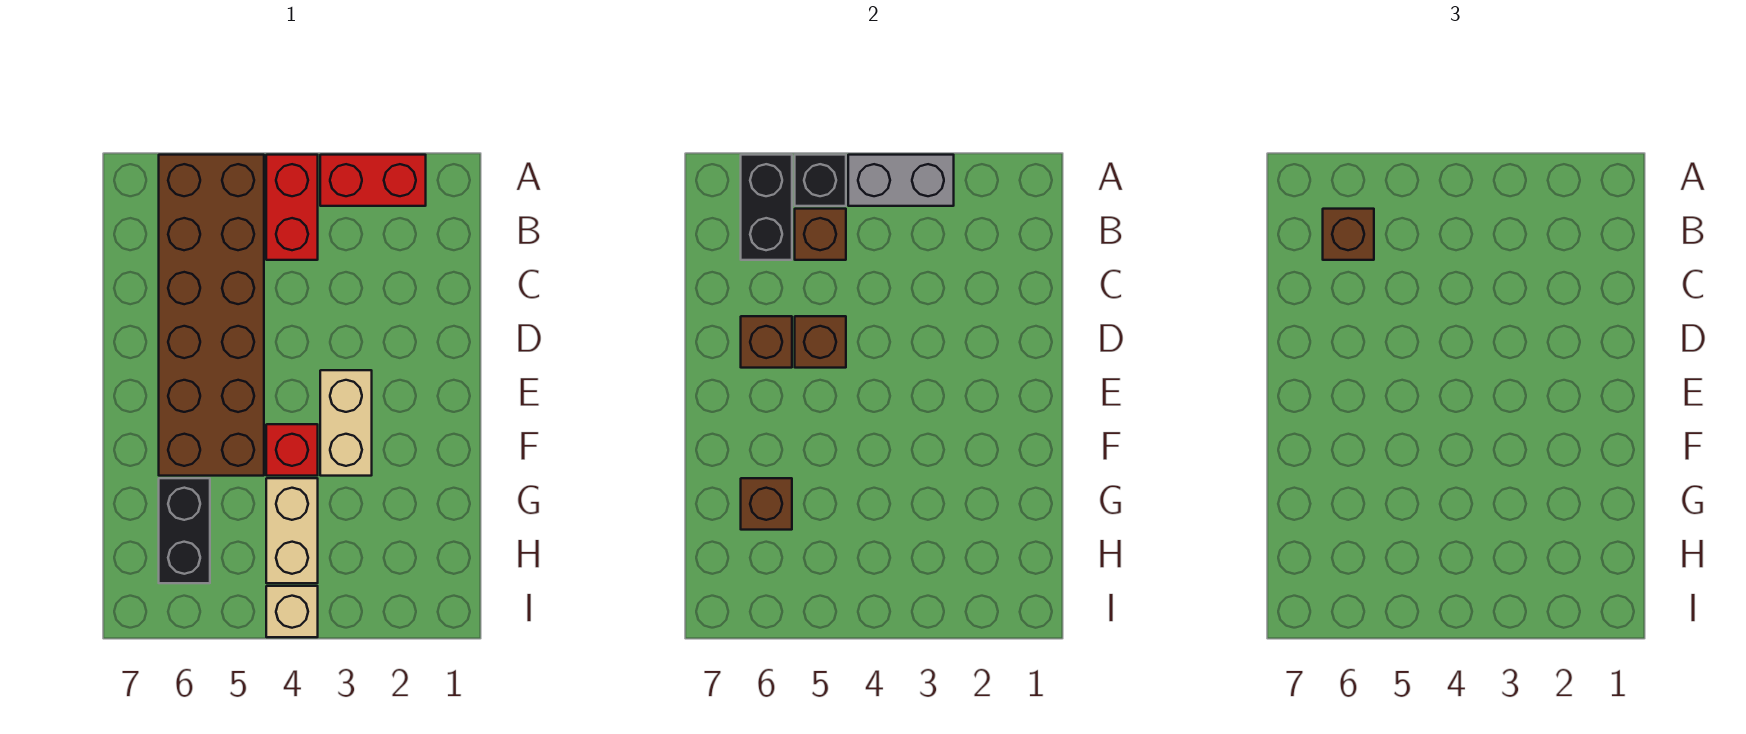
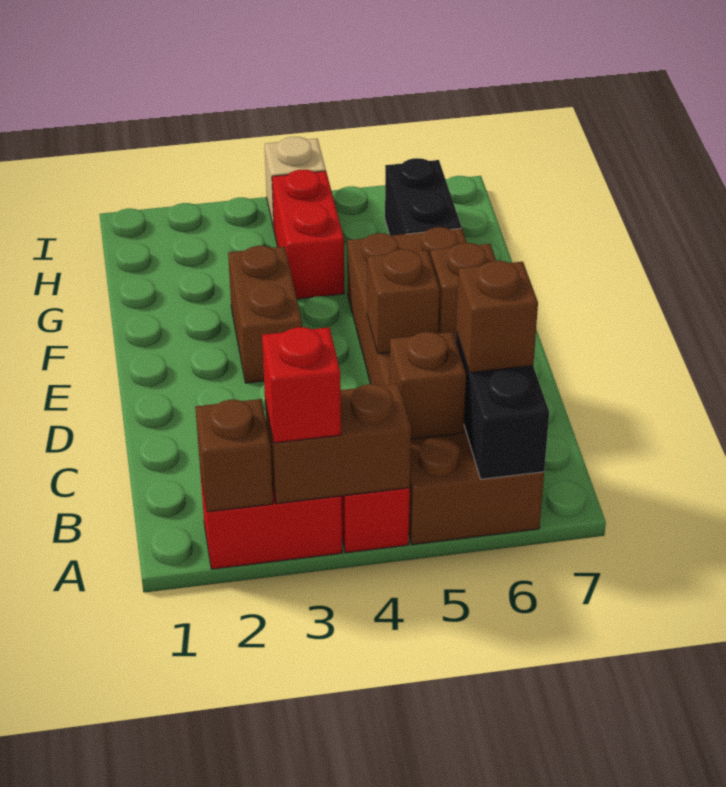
grey brick A3:A4 level 2 -> brown brick A3:A4 level 2
black brick A5 level 2 -> none
tan brick E3:F3 level 1 -> brown brick E3:F3 level 1
red brick F4 level 1 -> red brick A3 level 3
tan brick G4:H4 level 1 -> red brick G4:H4 level 1
brown brick G6 level 2 -> brown brick A2 level 2

